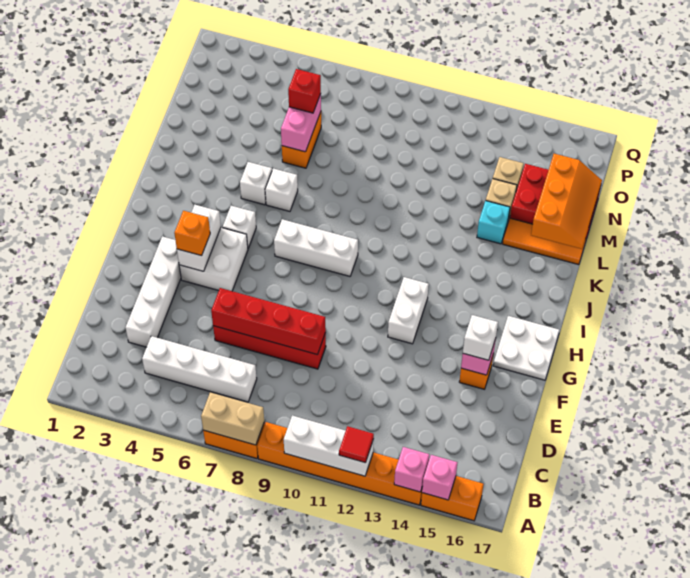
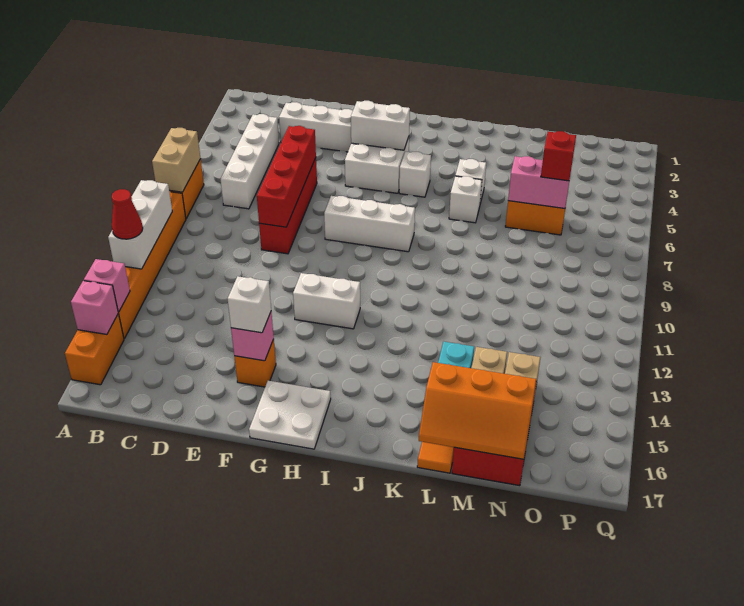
red tile A12 level 3 -> red cone A12 level 3
orange brick G4 level 3 -> none
white brick I7:I9 level 1 -> white brick G8:I8 level 1

